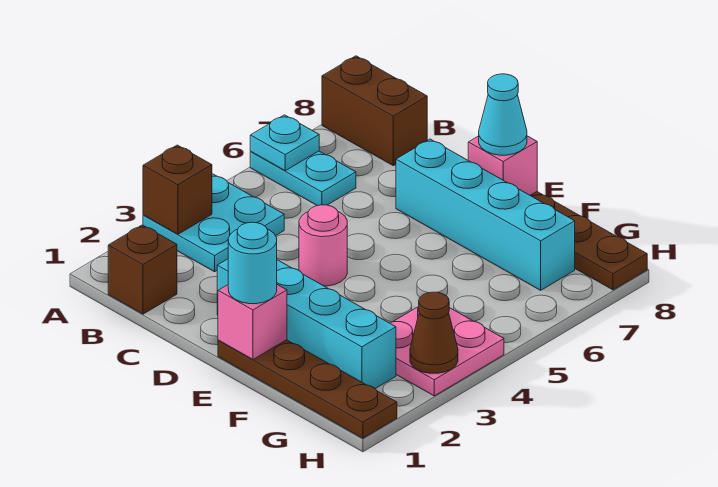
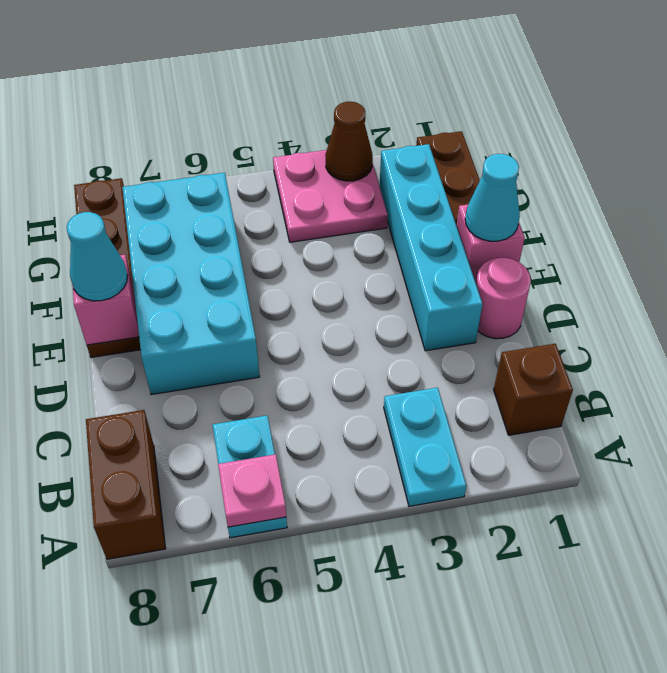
cyan plate A3:B4 level 1 -> cyan plate A3:B3 level 1
brown brick A3 level 2 -> none
cyan plate A6 level 2 -> pink plate A6 level 2
pink round brick D4 level 1 -> pink round brick D1 level 1
cyan brick D7:G7 level 1 -> cyan brick D6:G7 level 1
cyan round brick E1 level 3 -> cyan cone E1 level 3

